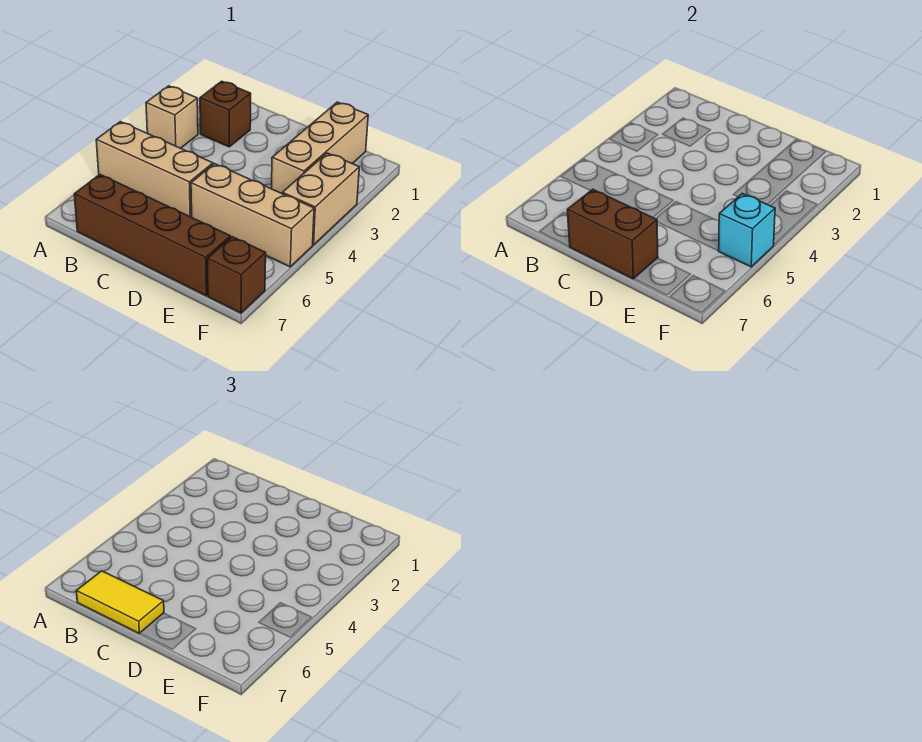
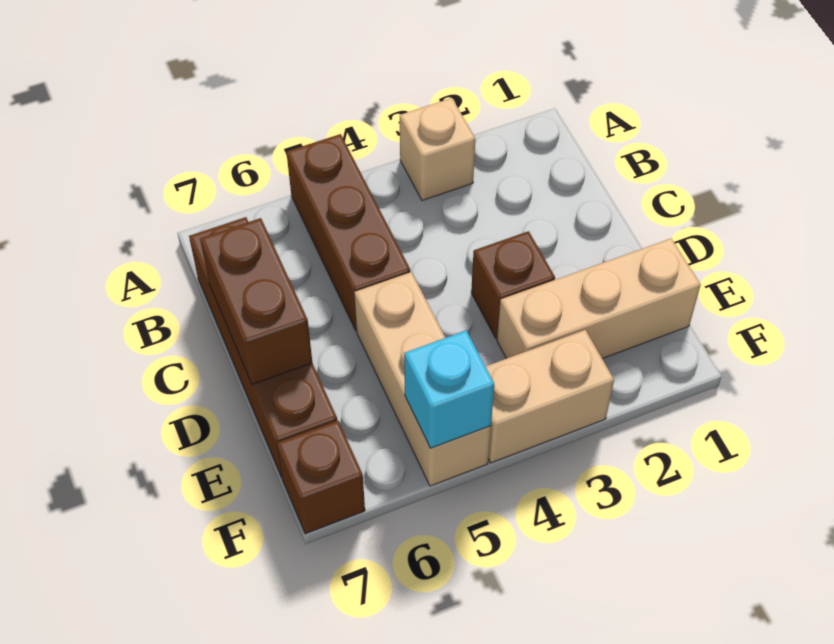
tan brick A5:C5 level 1 -> brown brick A5:C5 level 1
brown brick B2 level 1 -> brown brick D3 level 1
yellow tile B7:C7 level 3 -> none

